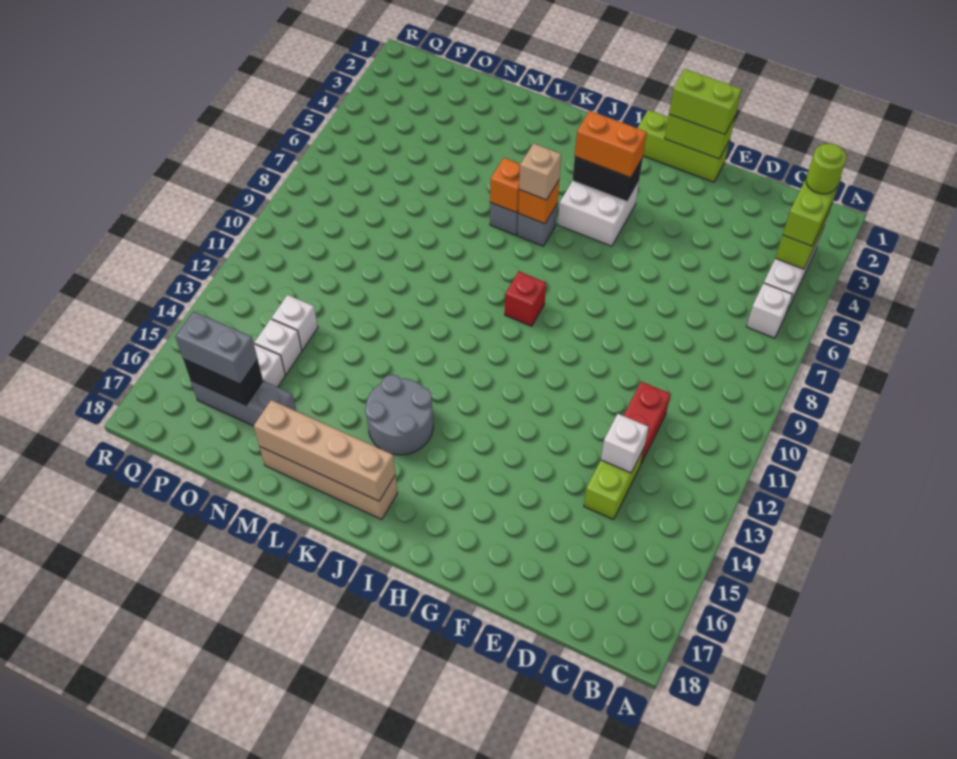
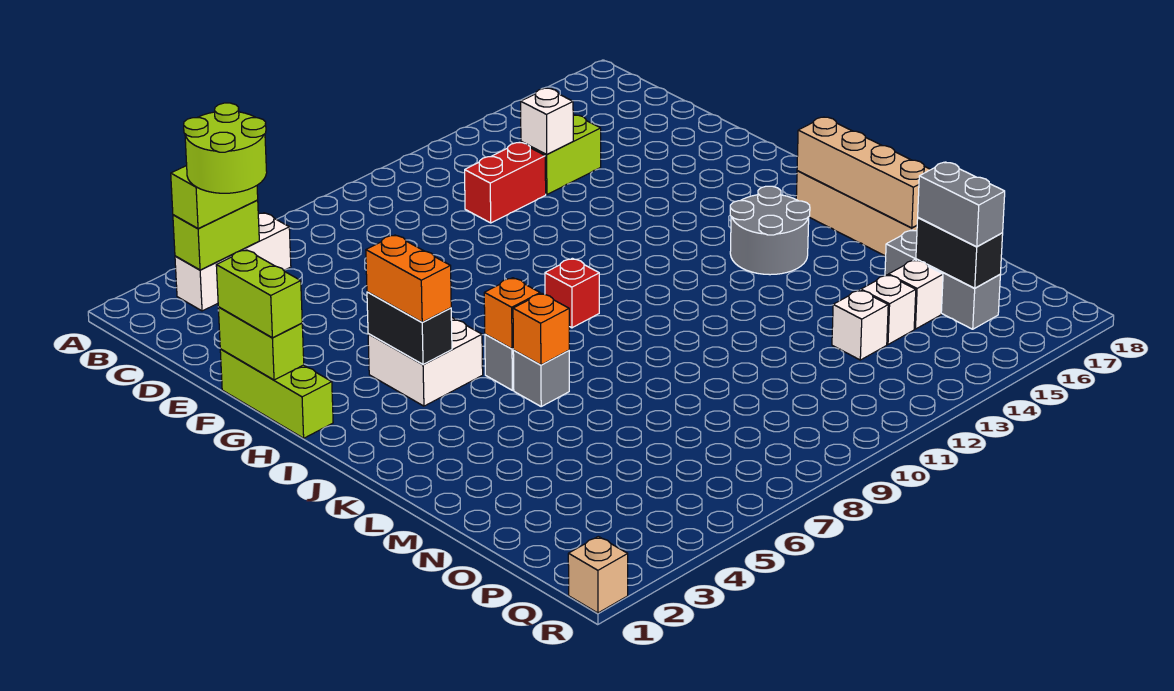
lime round brick B3 level 4 -> lime round brick B3:C4 level 4
white brick B6 level 1 -> none
tan brick J6 level 3 -> tan brick R1 level 1

